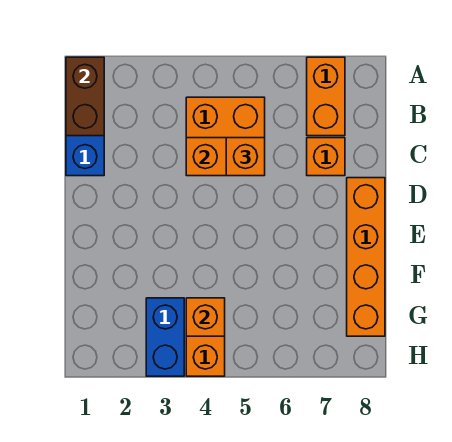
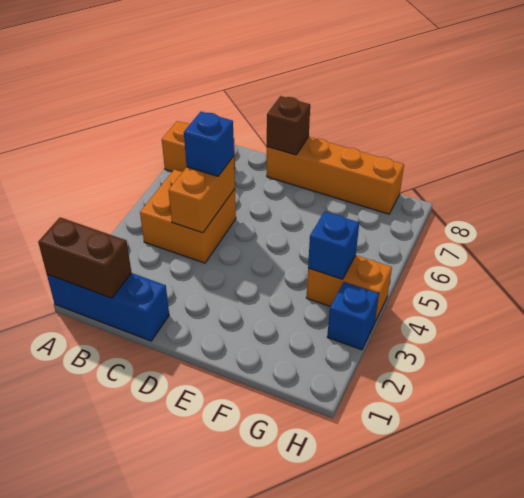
orange brick C5 level 3 -> blue brick C5 level 3
orange brick C7 level 1 -> none
none -> brown brick D8 level 2
blue brick G3:H3 level 1 -> blue brick H3 level 1
orange brick G4 level 2 -> blue brick G4 level 2

